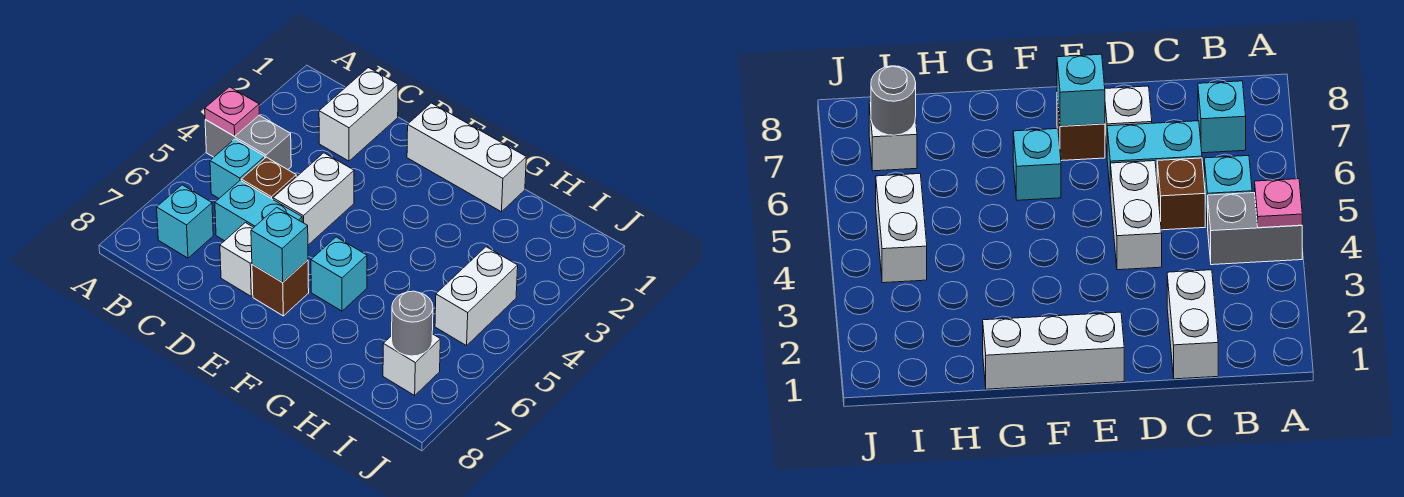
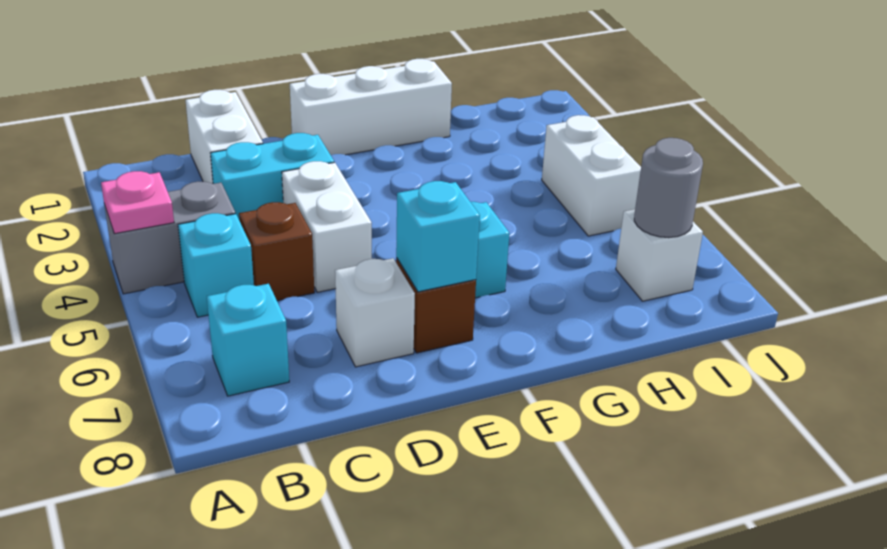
cyan brick C6:D6 level 1 -> cyan brick C3:D3 level 1

